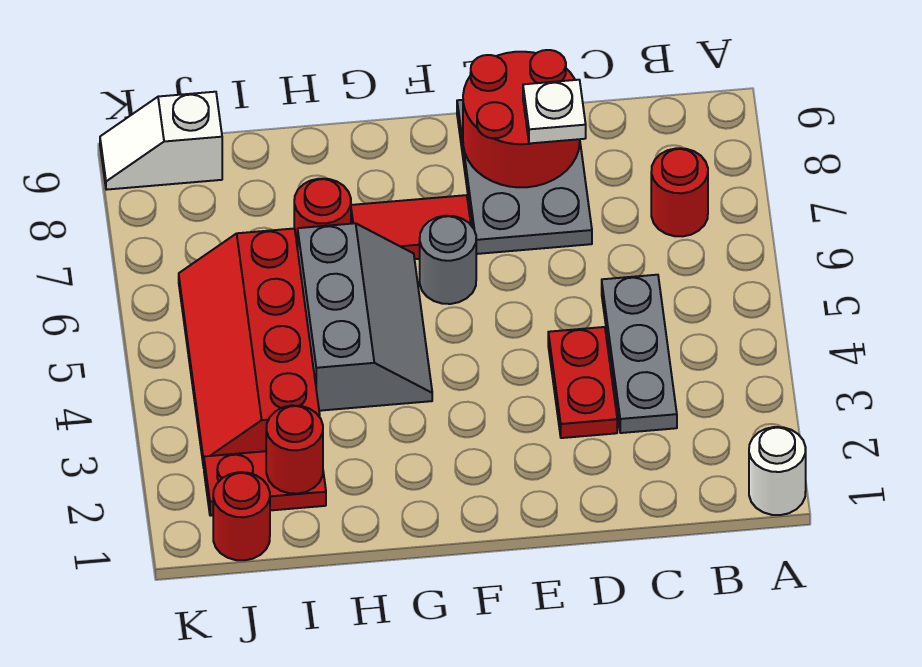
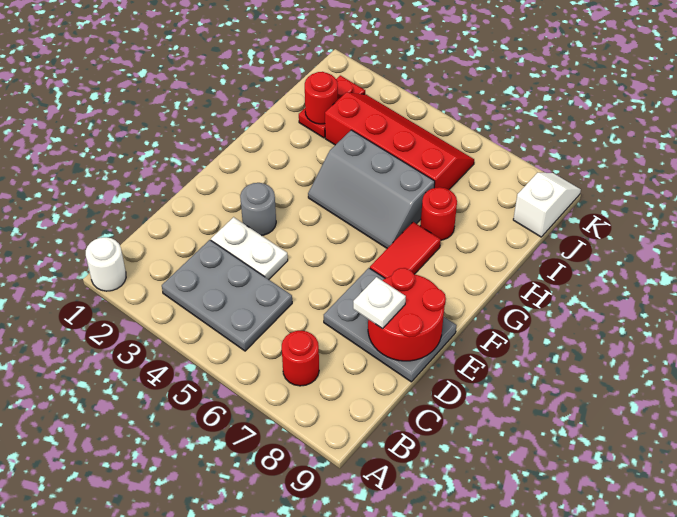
grey plate C3:C5 level 1 -> grey plate B3:C5 level 1
red plate D3:D4 level 1 -> white plate D3:D4 level 1
grey round brick F6 level 1 -> grey round brick E3 level 1
red round brick J1 level 1 -> none

